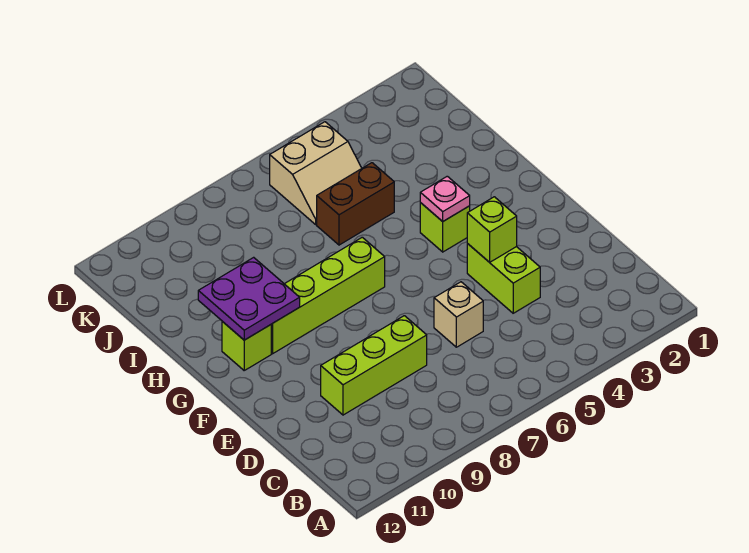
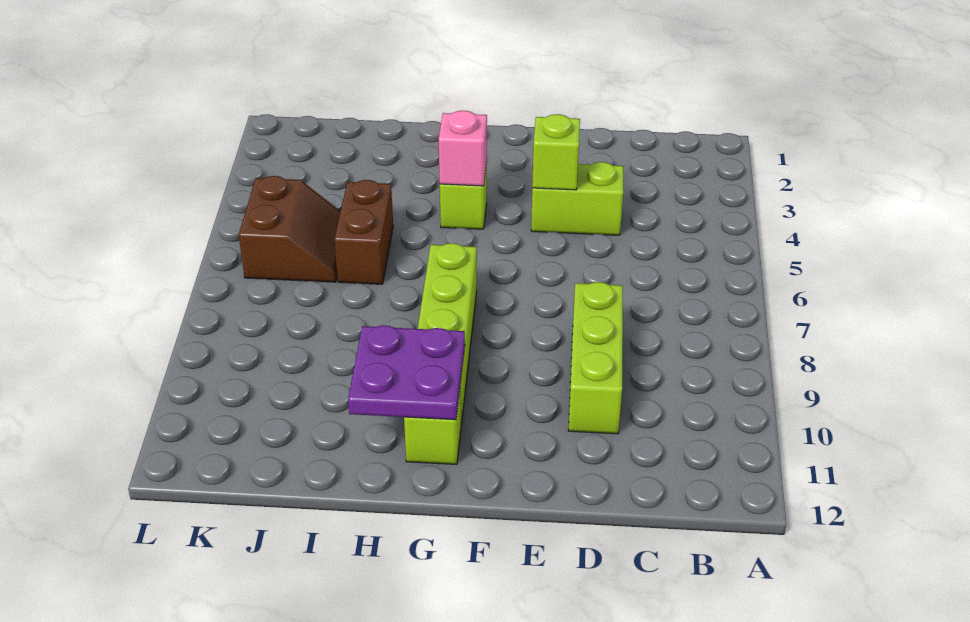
tan brick D6 level 1 -> none
pink plate G4 level 2 -> pink brick G4 level 2
tan slope J5:K6 level 1 top K -> brown slope J5:K6 level 1 top K

